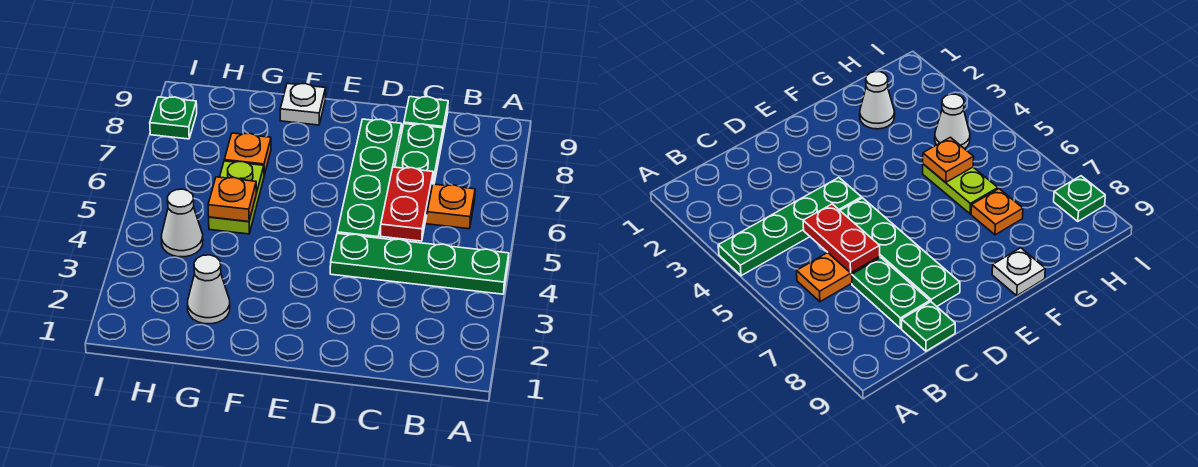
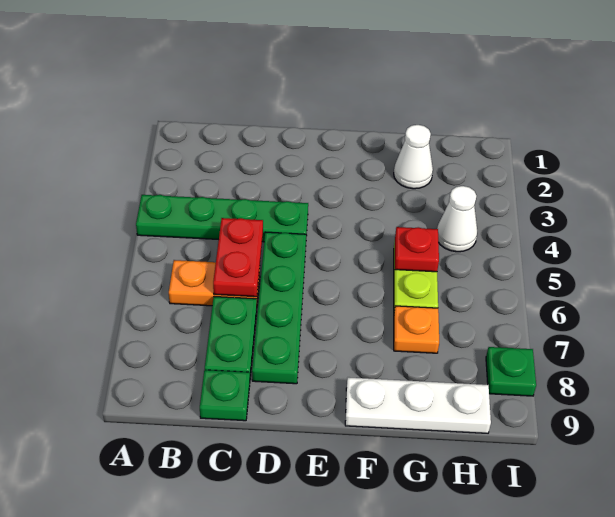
white plate F9 level 1 -> white plate F9:H9 level 1
orange plate G5 level 2 -> red plate G5 level 2

